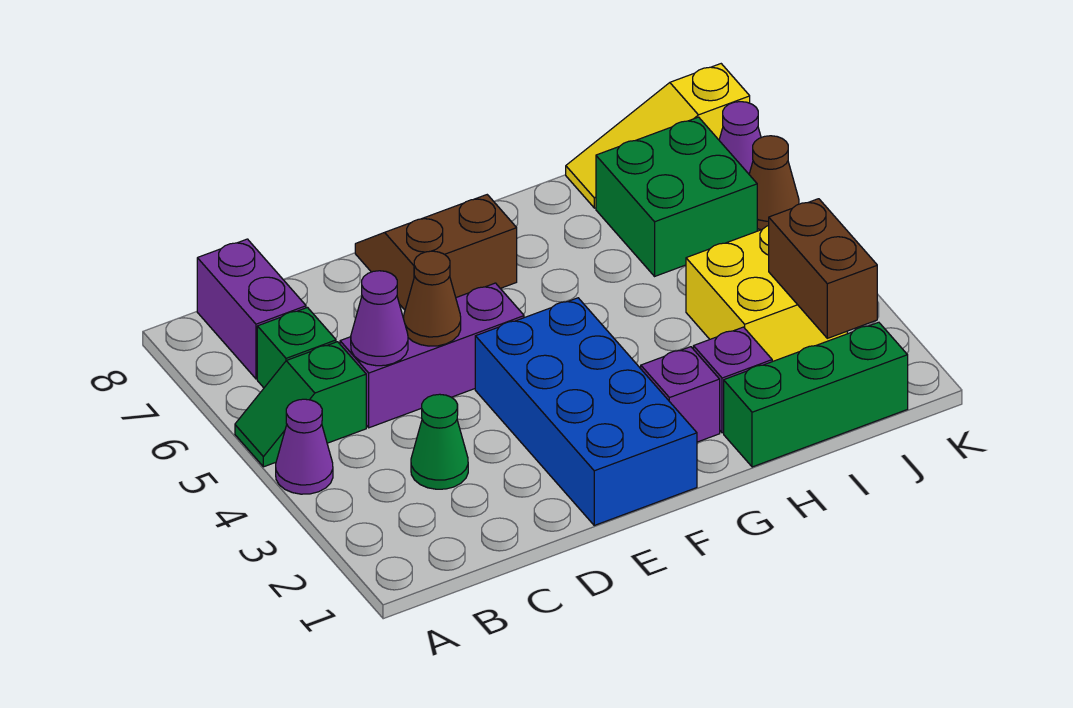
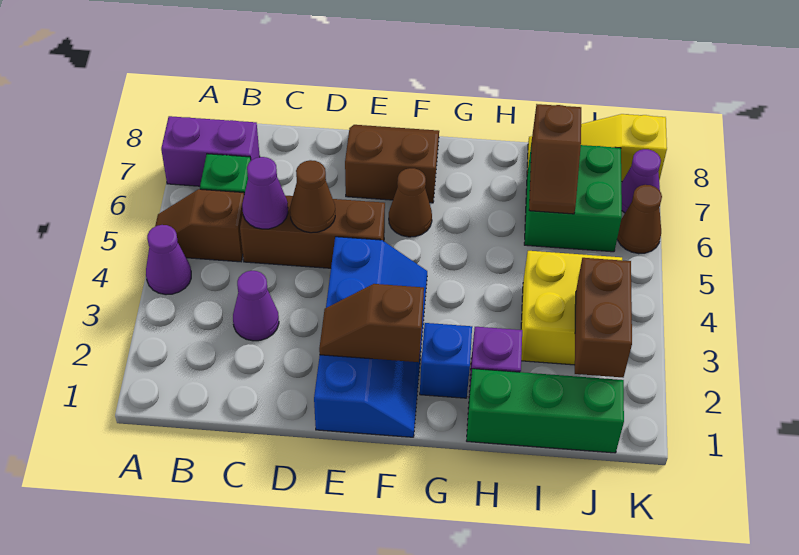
green slope A5:B5 level 1 top B -> brown slope A5:B5 level 1 top B
purple brick B7:B8 level 1 -> purple brick A7:B7 level 1
green cone C3 level 1 -> purple cone C3 level 1
purple brick C5:E5 level 1 -> brown brick C5:E5 level 1
blue brick E1:F4 level 1 -> blue slope E1:F4 level 1 top E
none -> brown slope E2:F2 level 2 top F
none -> brown cone F6 level 1
purple brick G2 level 1 -> blue brick G2 level 1
none -> brown slope I6:I7 level 2 top 7

